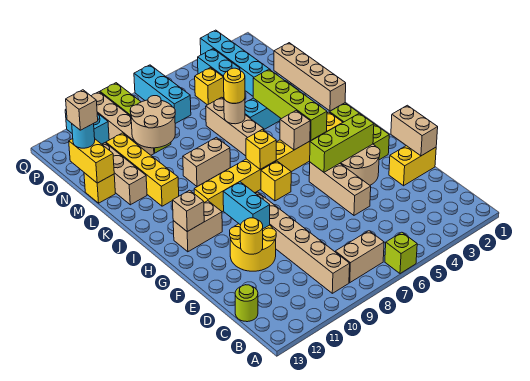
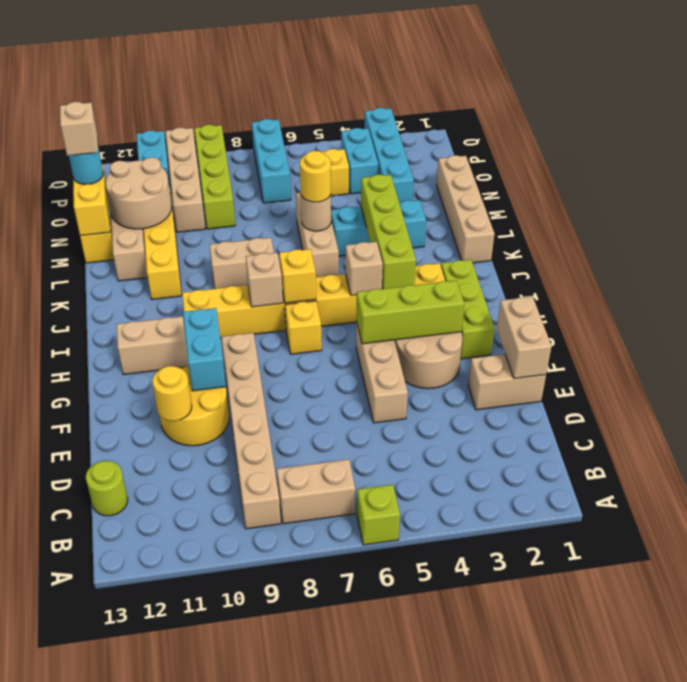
yellow brick E1:E2 level 1 -> tan brick E1:E2 level 1
tan brick H12 level 2 -> tan brick I8 level 2
tan round brick M9:N10 level 2 -> tan round brick M11:N12 level 2

